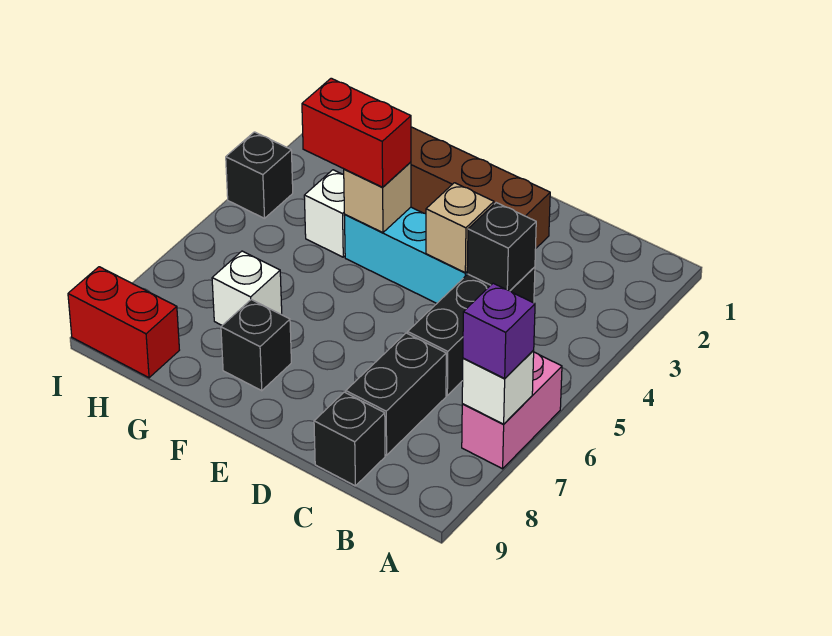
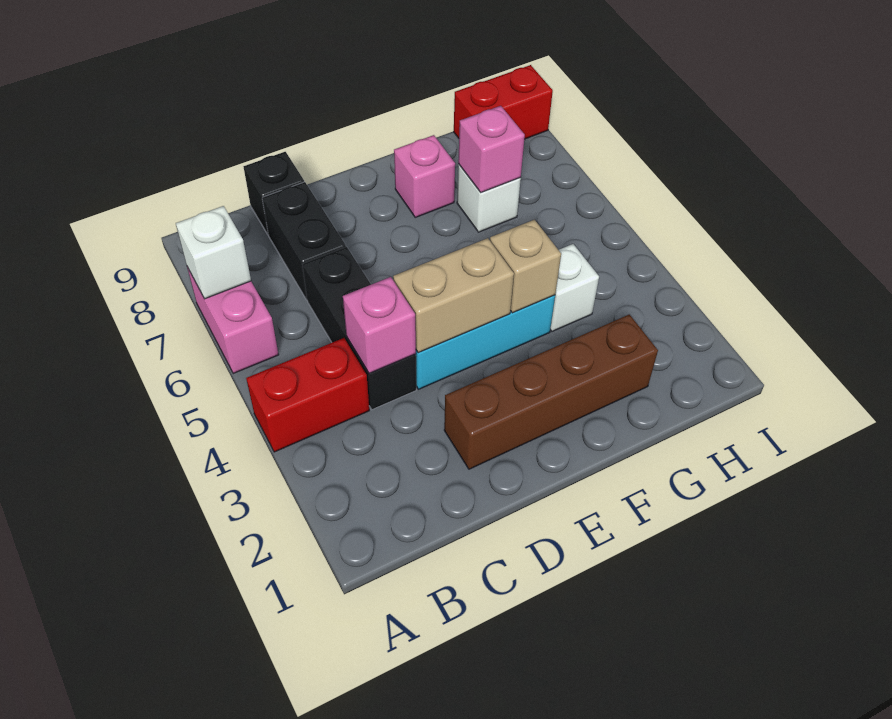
purple brick A7 level 3 -> none
black brick C4 level 2 -> pink brick C4 level 2
tan brick D4 level 2 -> tan brick D4:E4 level 2
red brick F4:G4 level 3 -> red brick A4:B4 level 1
black brick F8 level 1 -> pink brick F8 level 1
none -> pink brick G7 level 2
black brick I4 level 1 -> none

